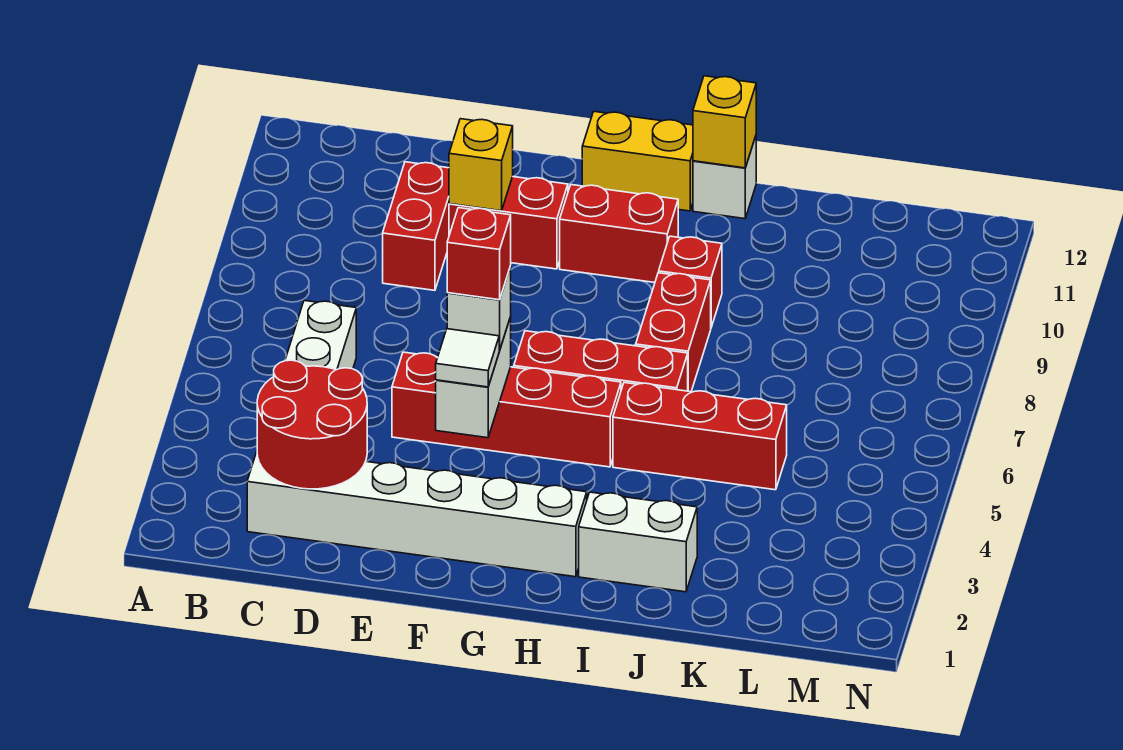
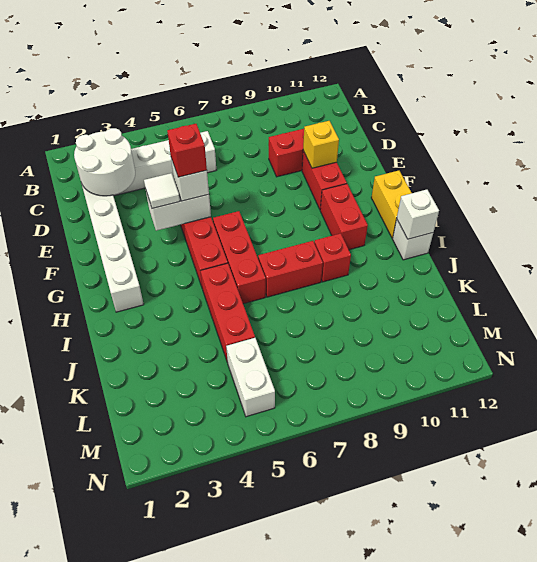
red round brick C2:D3 level 2 -> white round brick C2:D3 level 2
white brick I2:J2 level 1 -> white brick L5:M5 level 1
yellow brick I12 level 2 -> white brick I12 level 2

